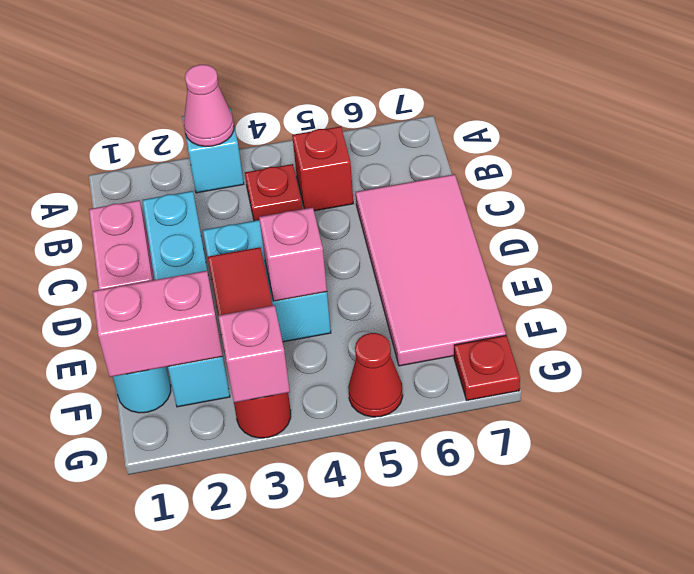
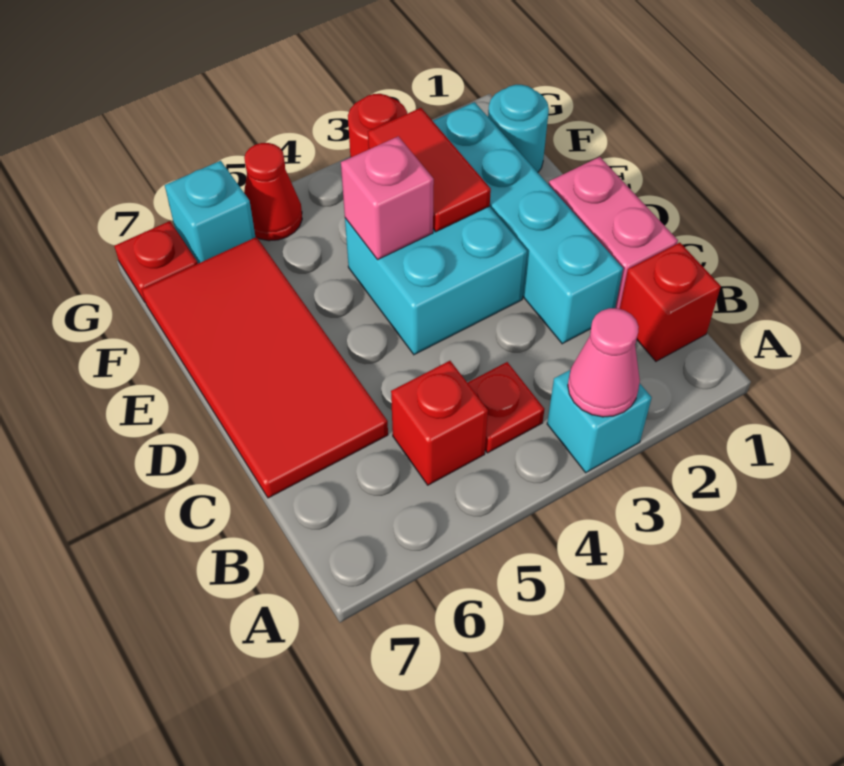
none -> red brick B1 level 1
pink tile C6:F7 level 1 -> red tile C6:F7 level 1
pink brick F1:F2 level 2 -> none
pink brick G3 level 2 -> none
none -> cyan brick G6 level 1

